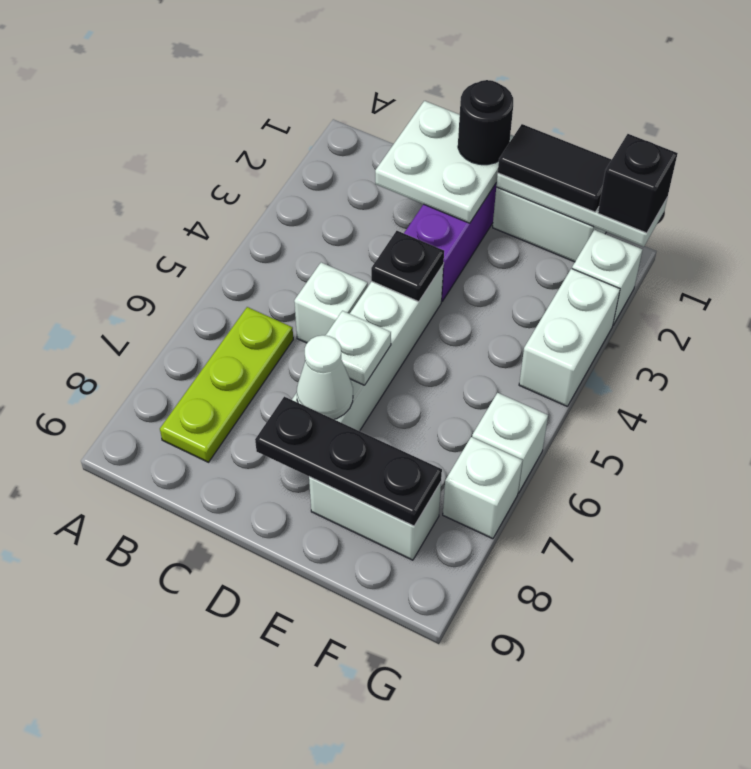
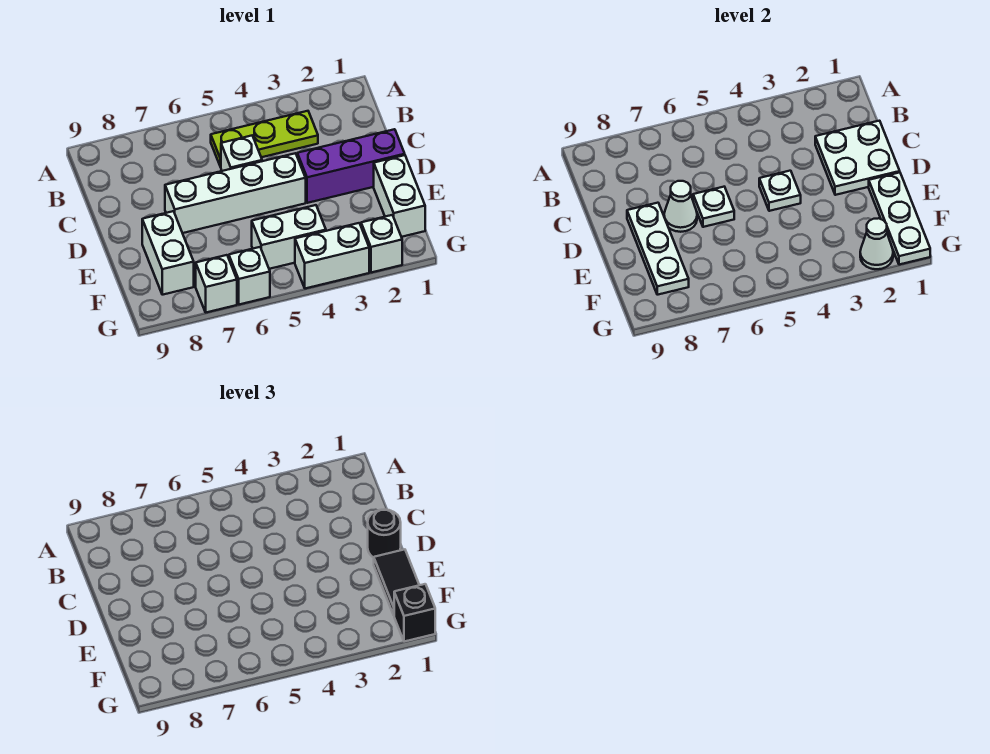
lime plate B6:B8 level 1 -> lime plate B3:B5 level 1
black plate D4 level 2 -> white plate D4 level 2
black plate D8:F8 level 2 -> white plate D8:F8 level 2
none -> white brick F4:F5 level 1
none -> white cone G2 level 2

